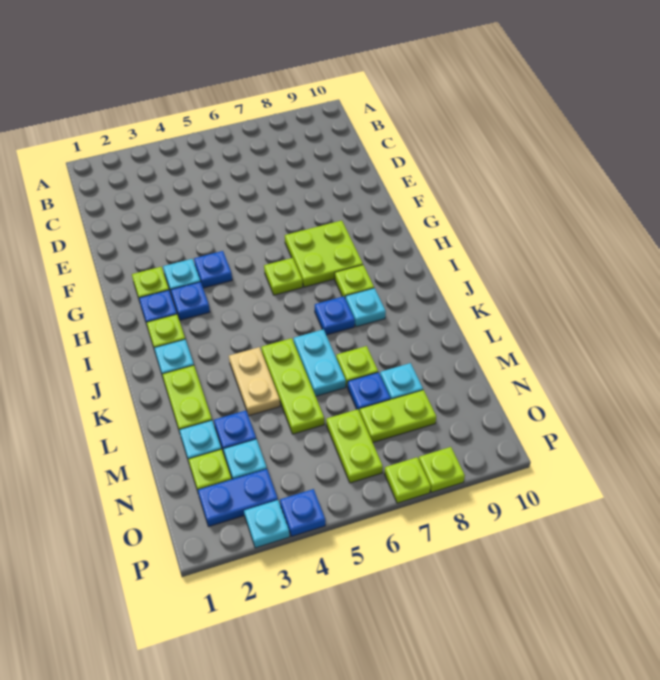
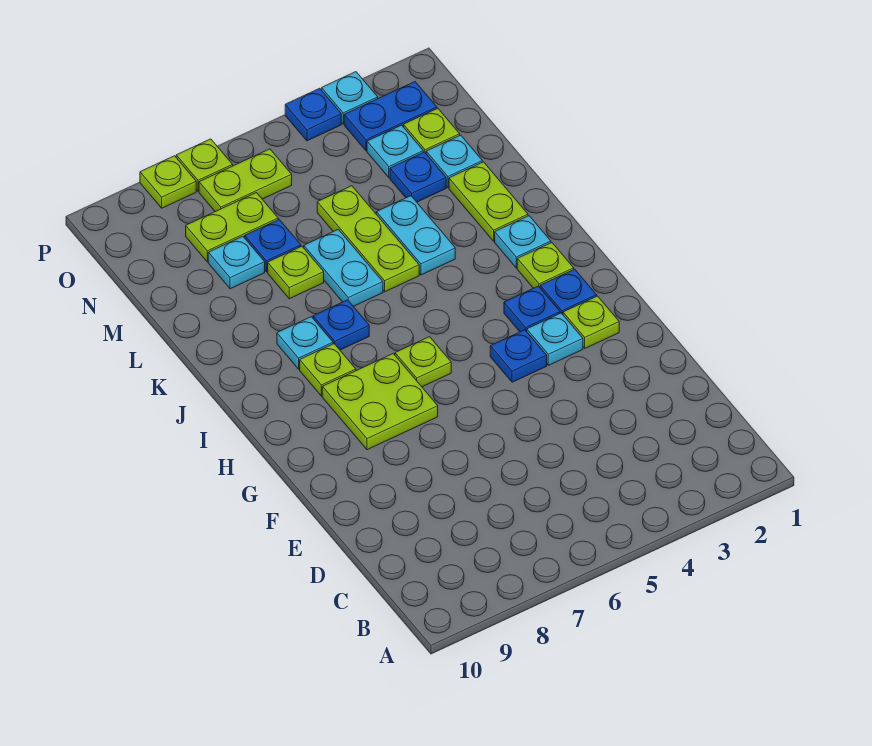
tan plate K4:L4 level 1 -> cyan plate K4:L4 level 1
lime plate N6:O6 level 1 -> lime plate O6:O7 level 1

